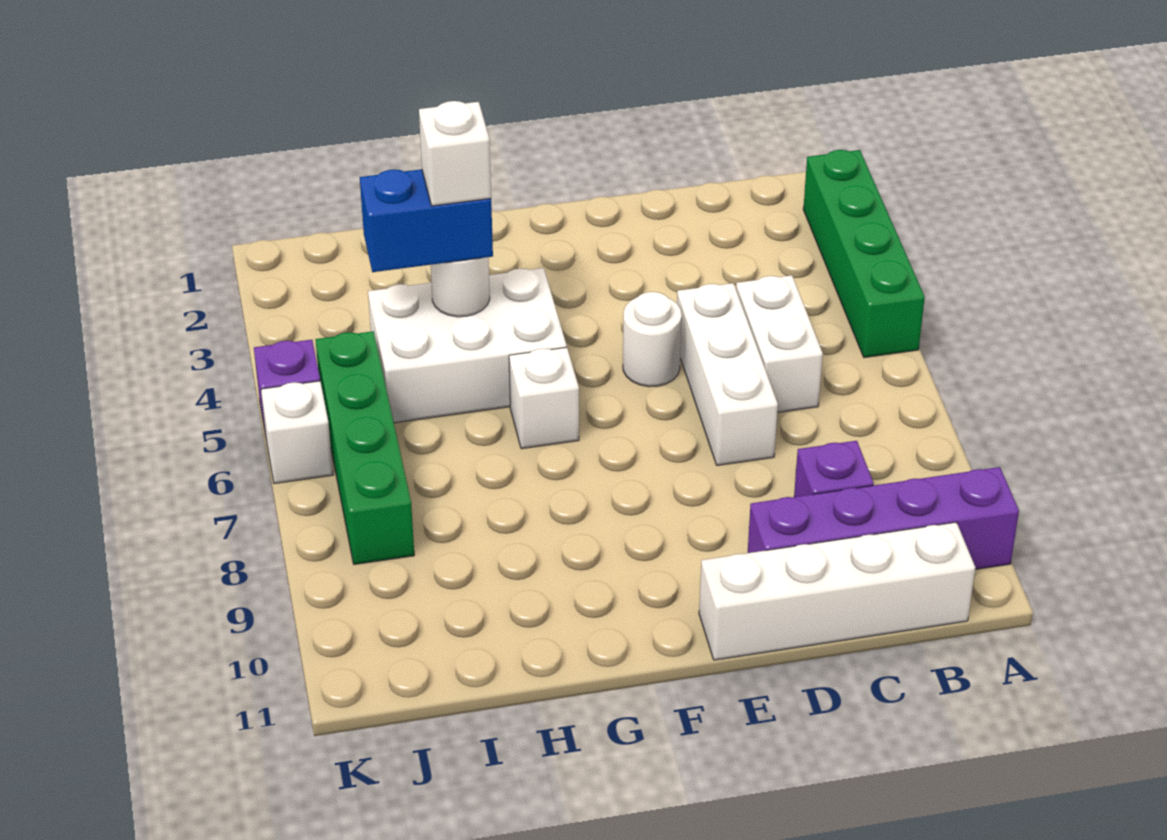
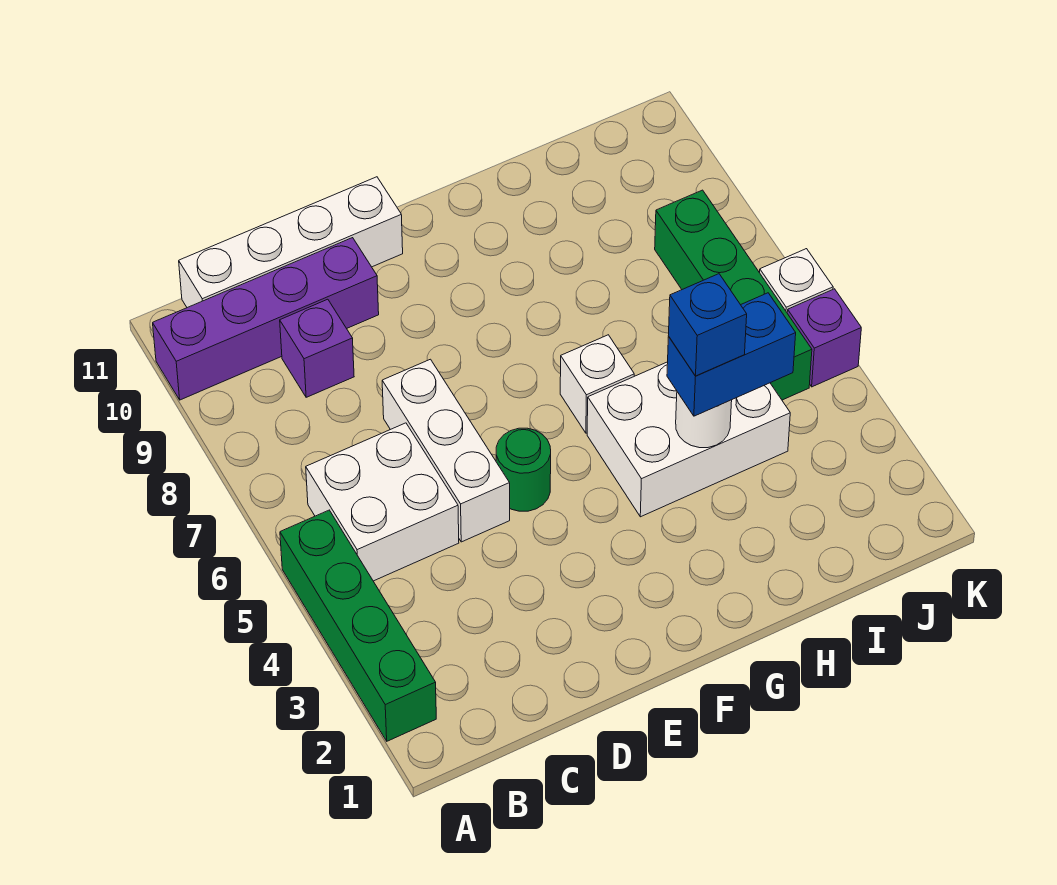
white brick C5:C6 level 1 -> white brick B5:C6 level 1
white round brick E5 level 1 -> green round brick E5 level 1
white brick H4 level 4 -> blue brick H4 level 4

